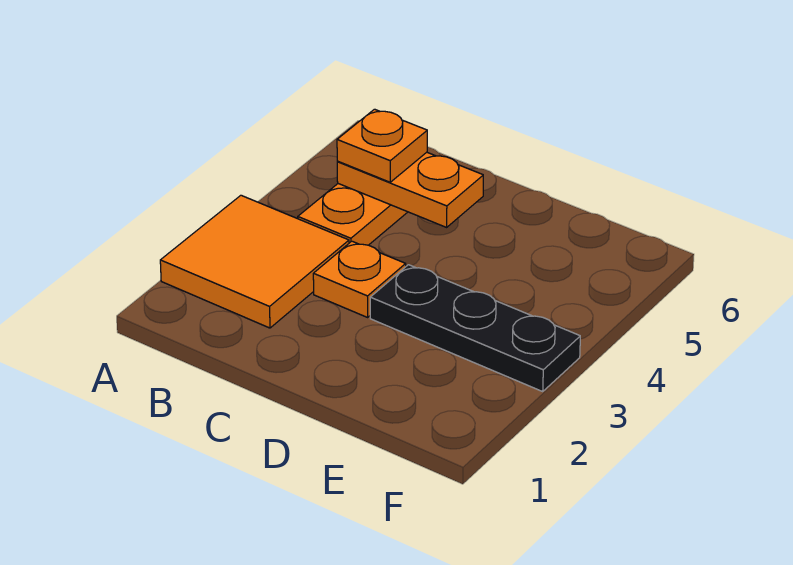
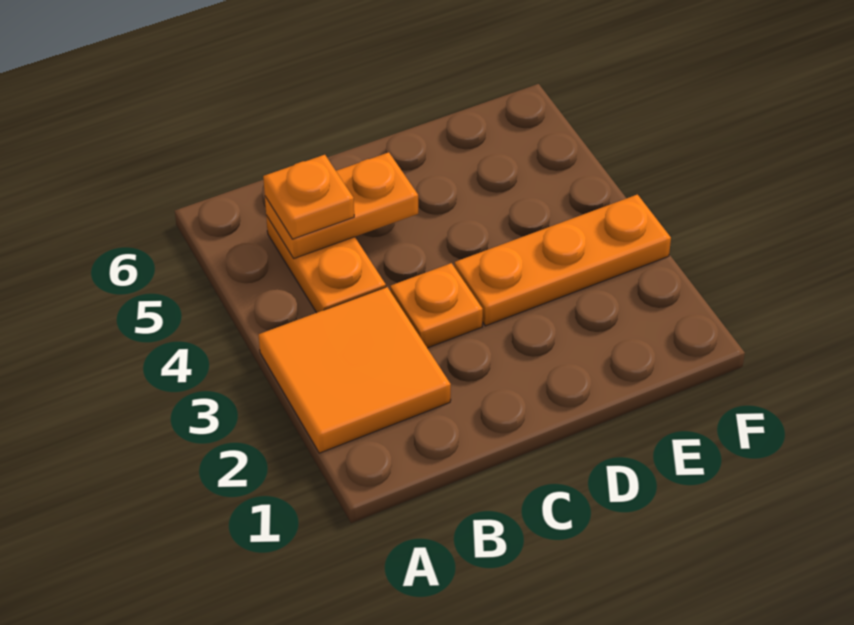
black plate D3:F3 level 1 -> orange plate D3:F3 level 1

